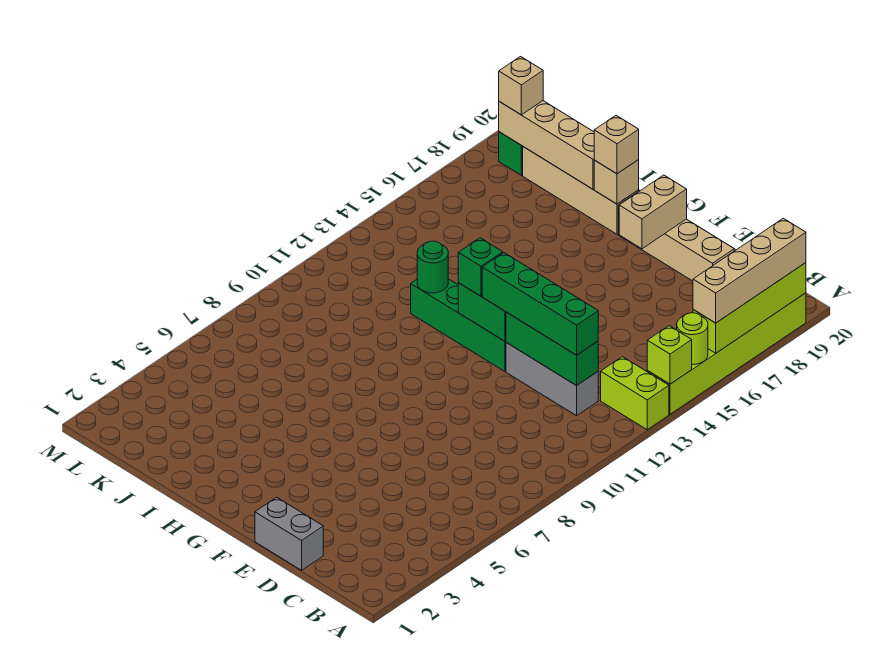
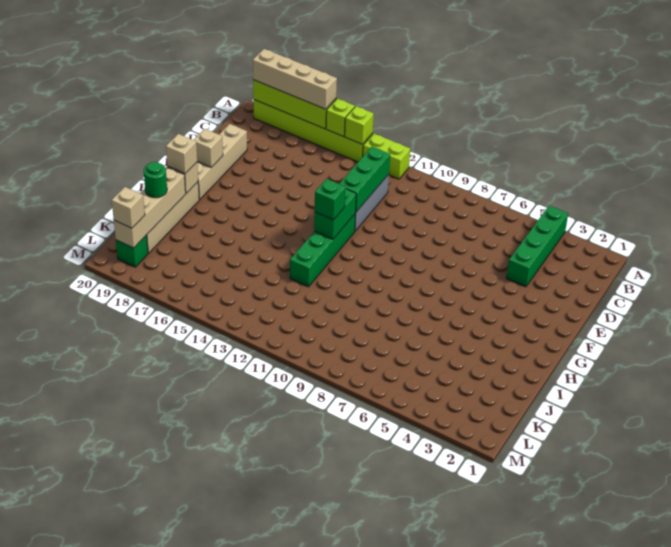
lime brick A13:B13 level 1 -> lime brick A12:A13 level 1
lime round brick A15 level 2 -> lime brick A15 level 2
green brick C12:F12 level 3 -> green brick A4:D4 level 1
grey brick D1:E1 level 1 -> none
tan brick F18:F19 level 2 -> tan brick F19 level 2
green round brick I12 level 2 -> green round brick J19 level 3

